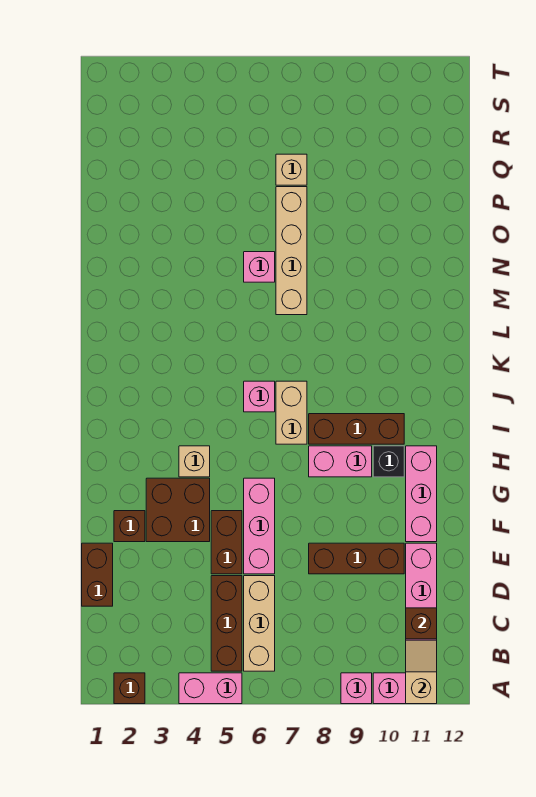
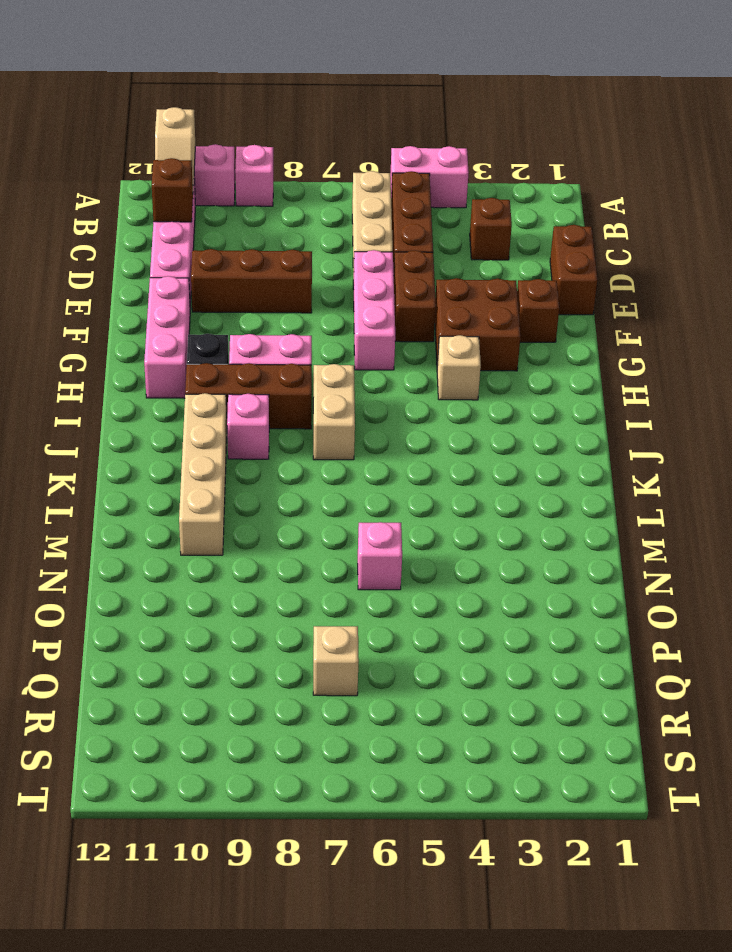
brown brick A2 level 1 -> brown brick C3 level 1
pink brick J6 level 1 -> pink brick J9 level 1
tan brick M7:P7 level 1 -> tan brick J10:M10 level 1

